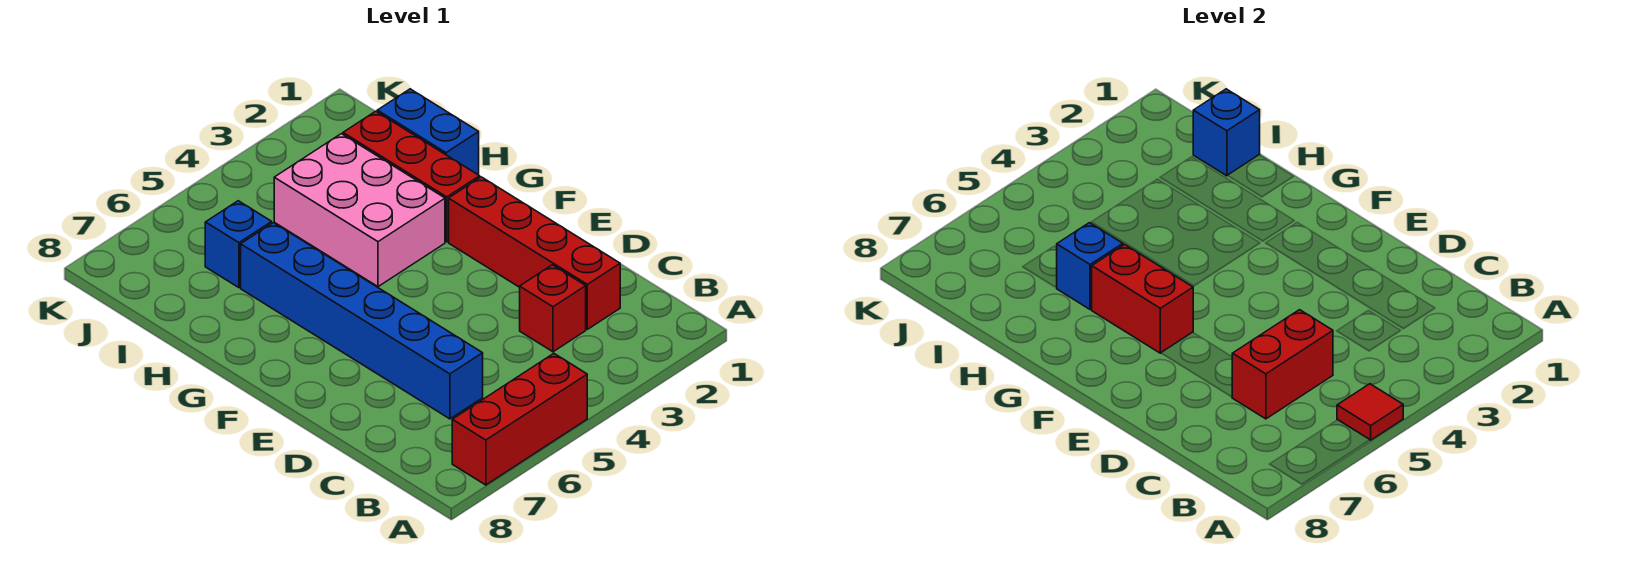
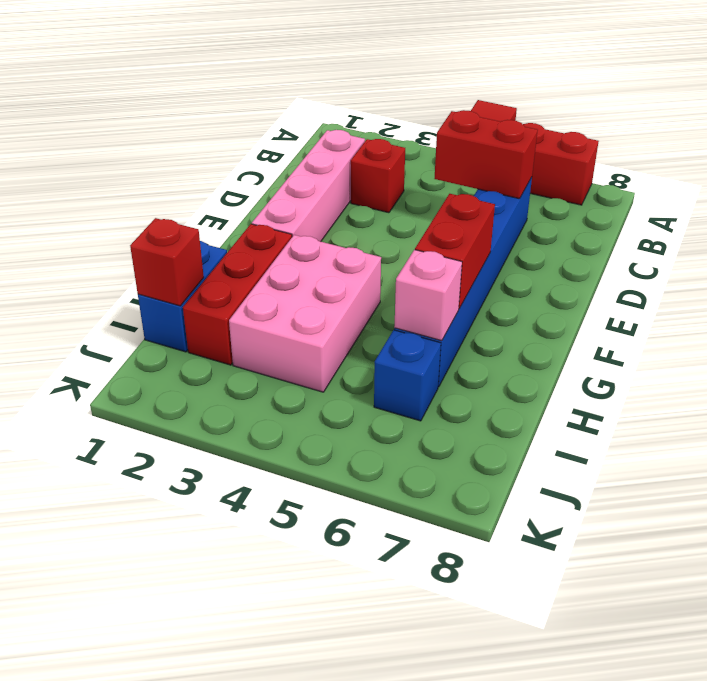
red brick C2:F2 level 1 -> pink brick C2:F2 level 1
blue brick H6 level 2 -> pink brick H6 level 2
blue brick I1 level 2 -> red brick I1 level 2

